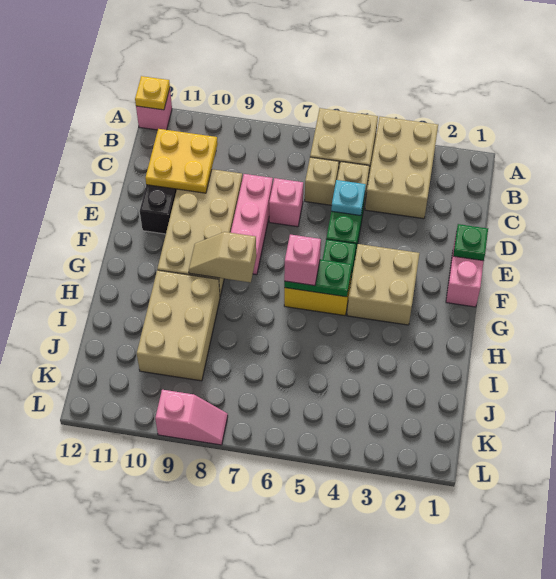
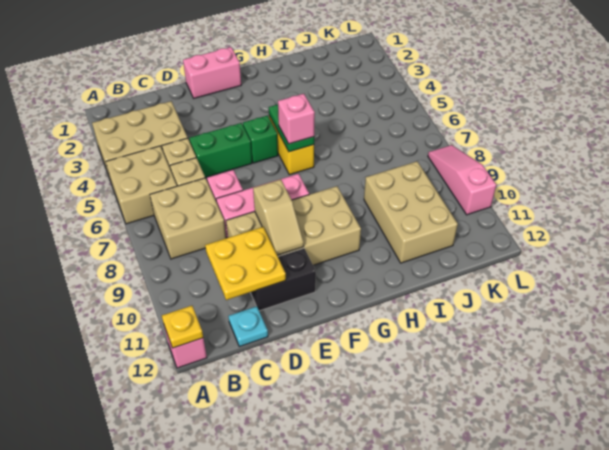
cyan plate D5 level 2 -> cyan plate C12 level 1
green plate E1 level 2 -> none
tan brick F3:G4 level 1 -> tan brick B7:C8 level 1
tan slope G8:G9 level 2 top 8 -> tan slope E9:E10 level 2 top 9
tan brick H9:J10 level 1 -> tan brick I9:J11 level 1
pink slope L8:L9 level 1 top 9 -> pink slope L8:L10 level 1 top 10

